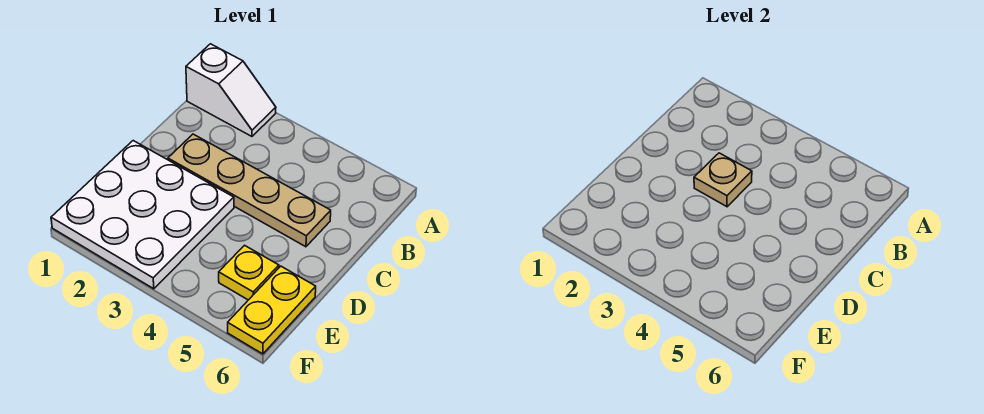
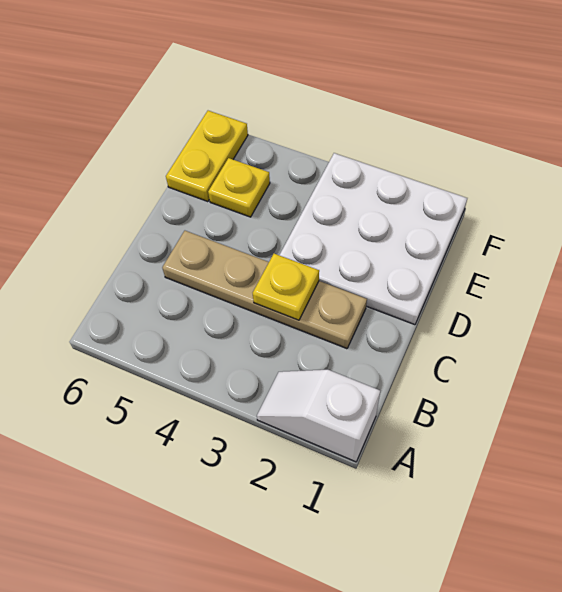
tan plate C3 level 2 -> yellow plate C3 level 2

